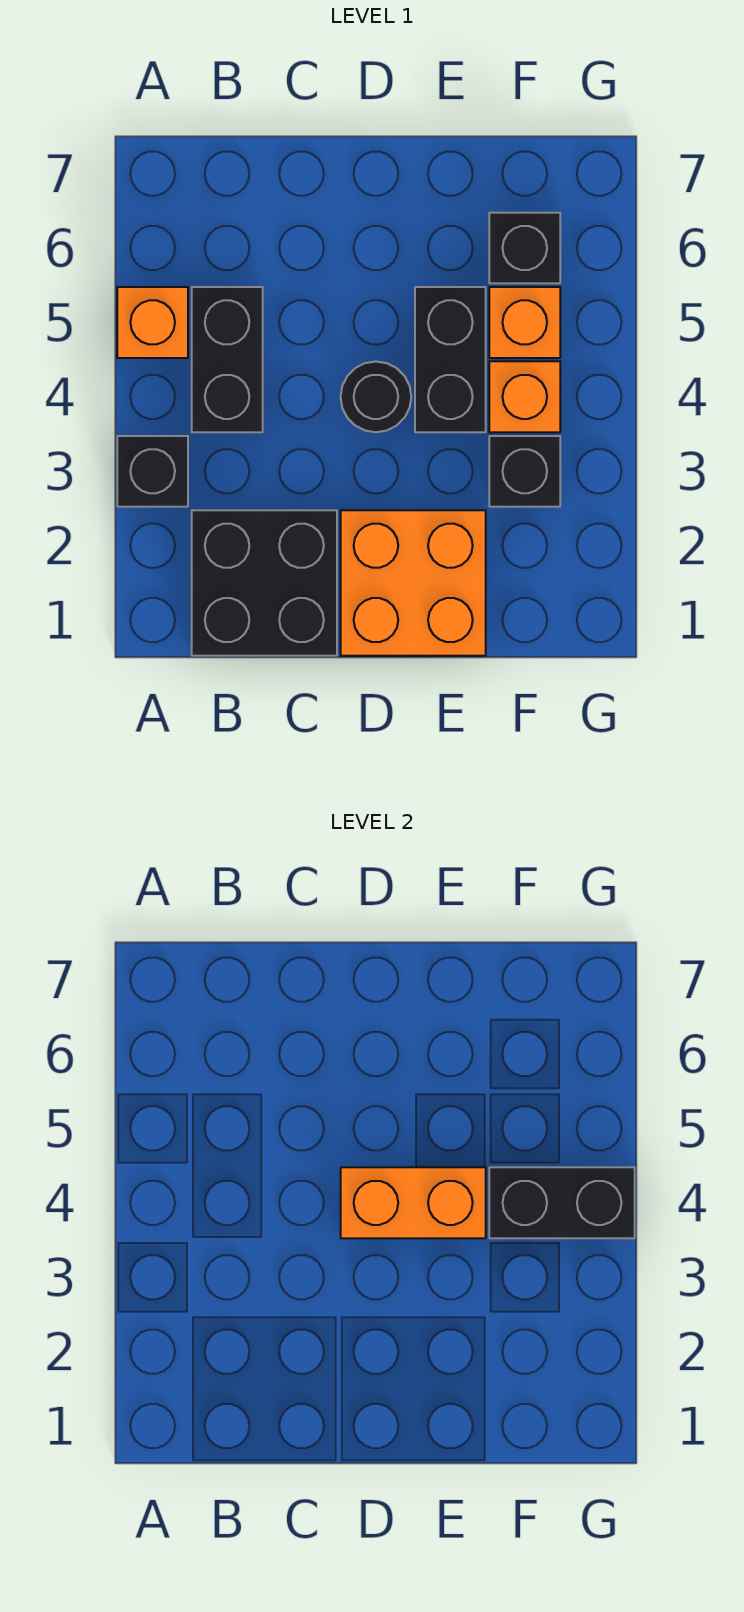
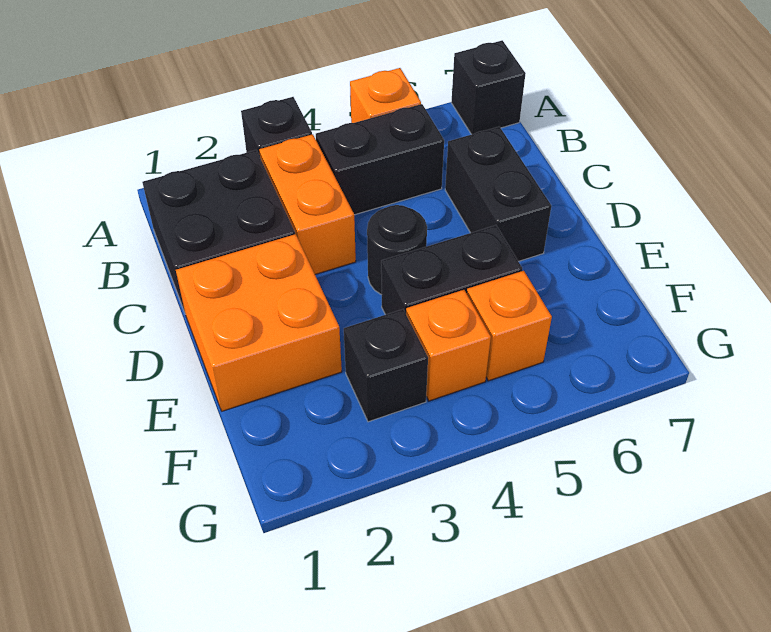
orange brick D4:E4 level 2 -> orange brick B3:C3 level 1
black brick F4:G4 level 2 -> black brick C6:D6 level 1
black brick F6 level 1 -> black brick A7 level 1

